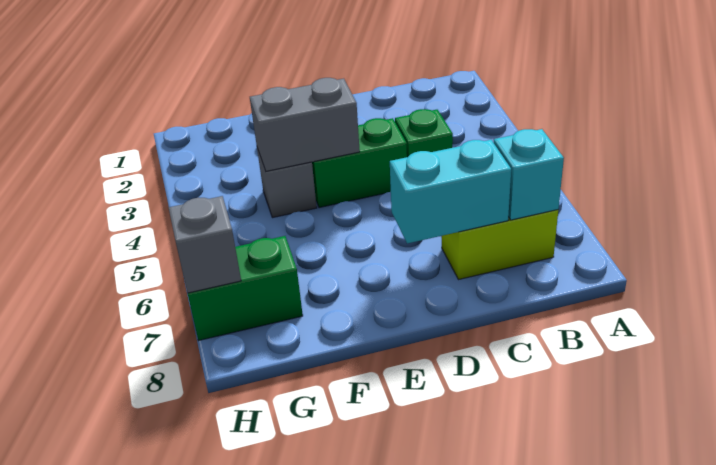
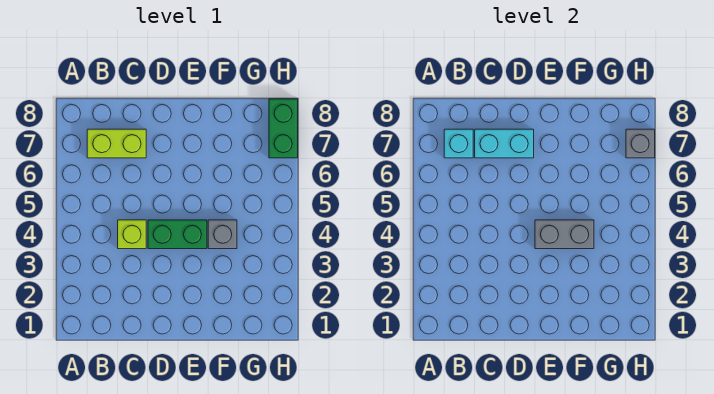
green brick C4 level 1 -> lime brick C4 level 1
green brick G7:H7 level 1 -> green brick H7:H8 level 1

